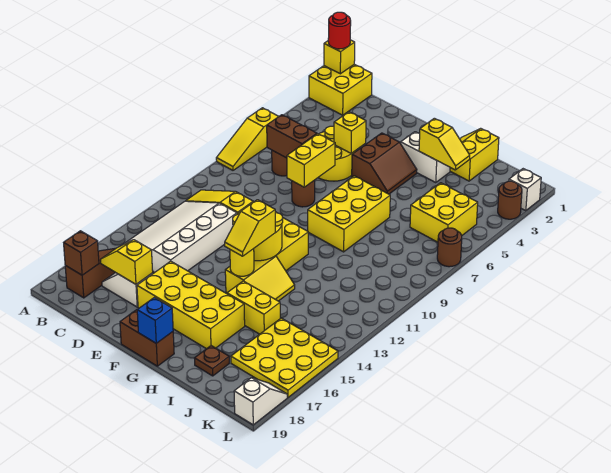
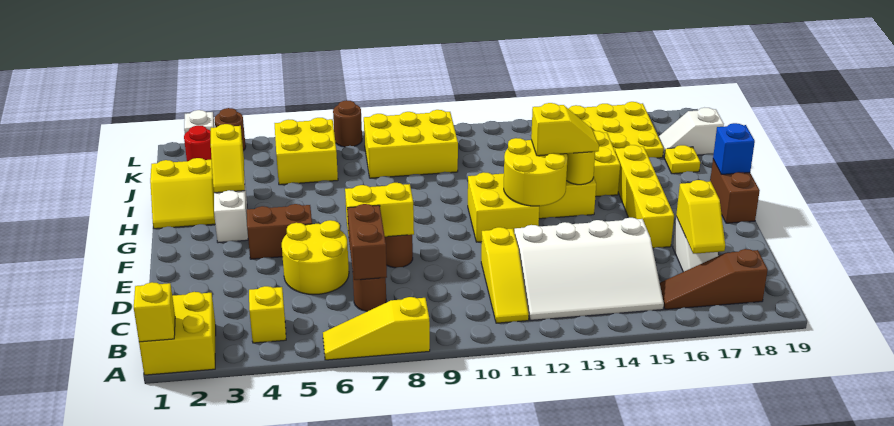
red round brick A1 level 3 -> red round brick K2 level 1
yellow slope A6:A8 level 1 top 6 -> yellow slope A6:A8 level 1 top 8
brown brick B18 level 2 -> none
yellow brick E5 level 2 -> yellow brick B4 level 1
yellow brick E16:H17 level 1 -> yellow brick E16:H16 level 1
yellow brick G7:H9 level 1 -> yellow brick J8:K10 level 1
yellow slope H3:I3 level 2 top H -> yellow slope H3:I3 level 2 top I
brown plate I18 level 1 -> yellow plate I18 level 1
white slope L18:L19 level 1 top 19 -> white slope J18:J19 level 1 top 19

